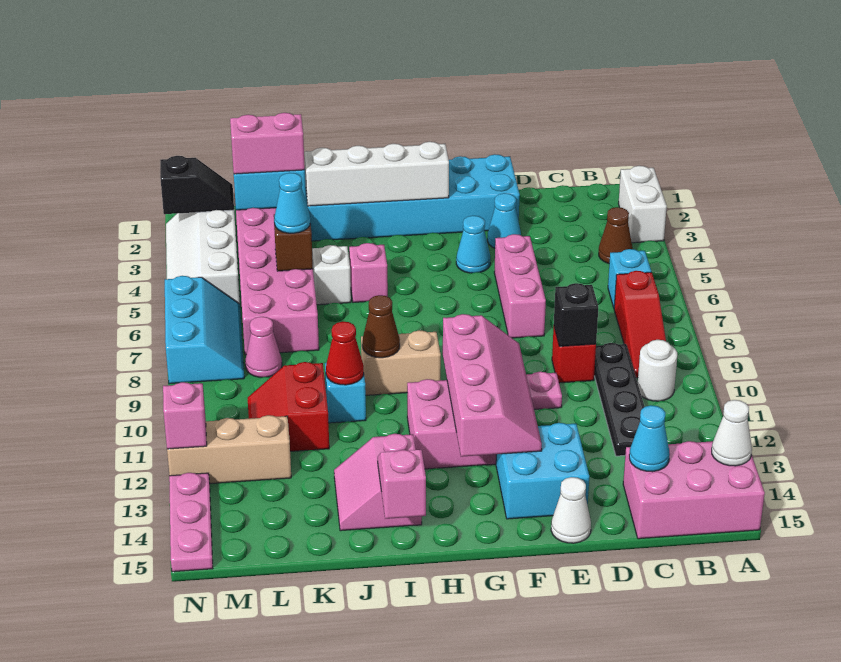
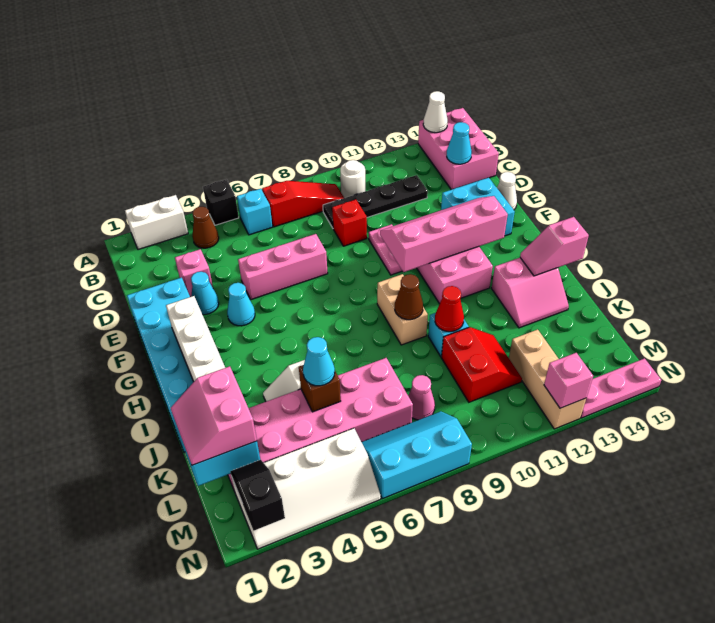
black brick D9 level 2 -> black brick A5 level 1
pink brick I5 level 1 -> pink brick D3 level 1
red slope K10:L11 level 1 top K -> red slope K10:L11 level 1 top 10

